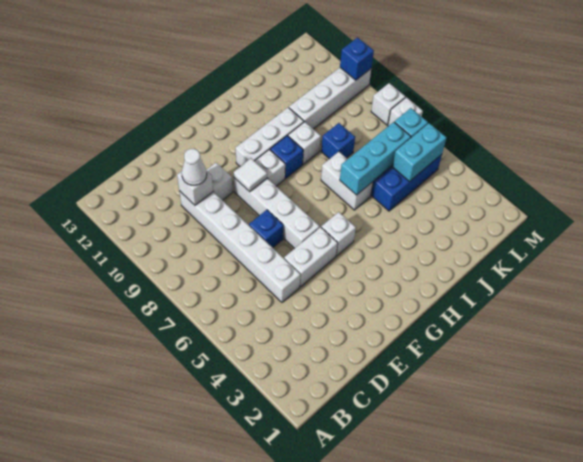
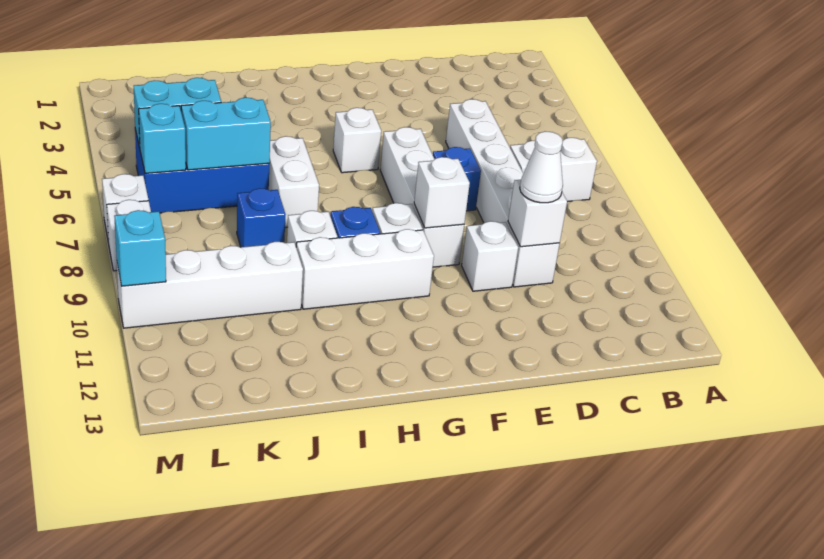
white brick E5:F5 level 1 -> white brick B7:C7 level 1
white tile F9 level 2 -> white brick F9 level 2
cyan brick I6:K6 level 2 -> cyan brick J6:K6 level 2
blue brick M10 level 2 -> cyan brick M10 level 2

